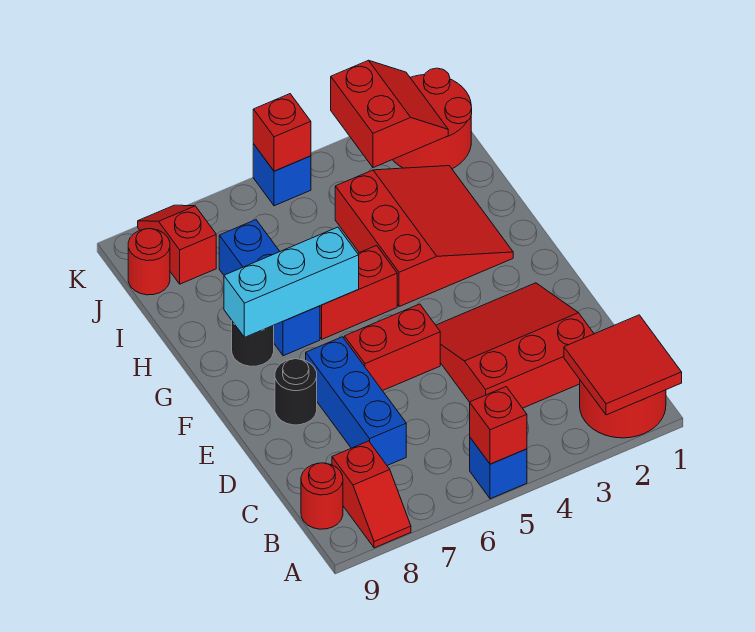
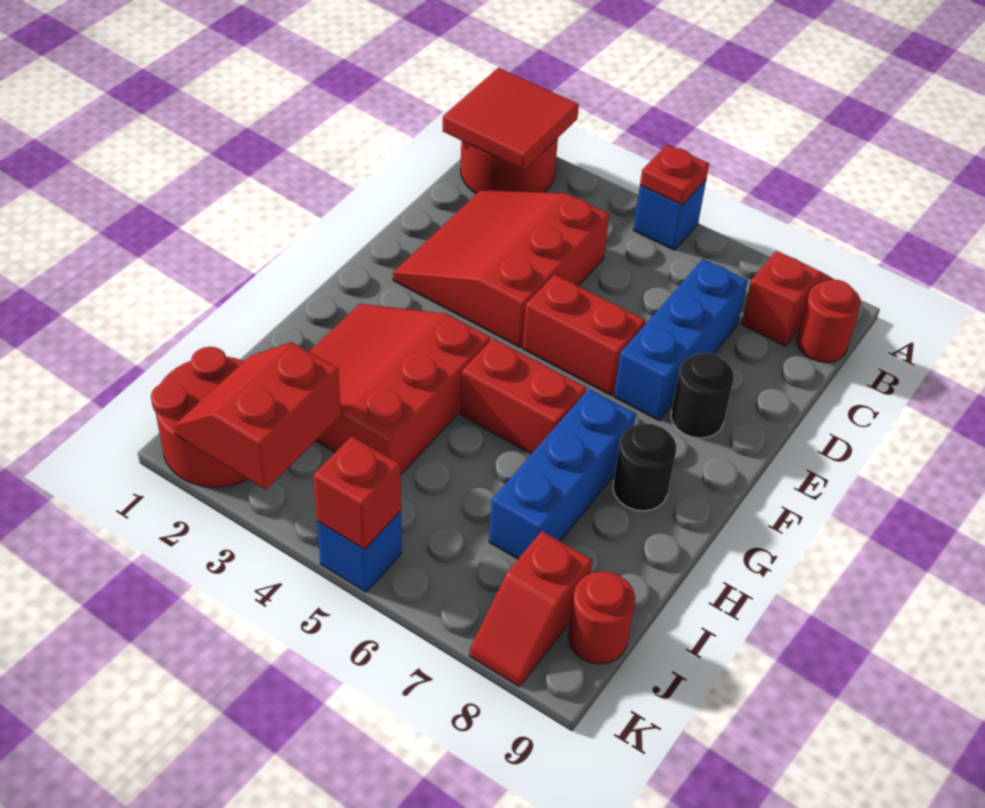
red brick A5 level 2 -> red plate A5 level 2
red slope C2:E4 level 1 top C -> red slope C2:E4 level 1 top 4
cyan brick G6:G8 level 2 -> none

